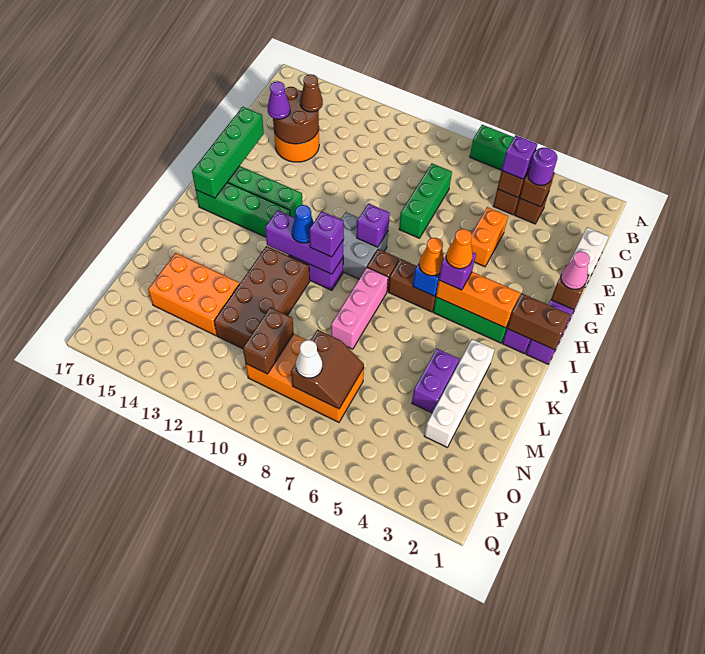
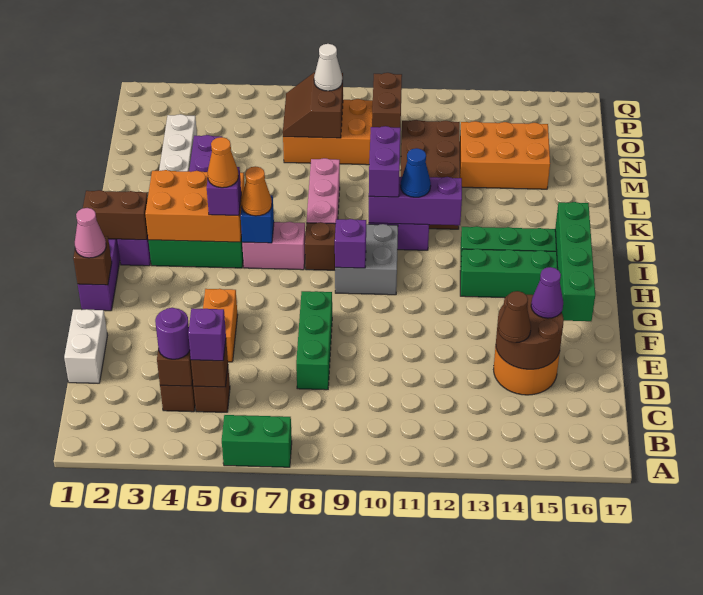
orange brick I3:I5 level 2 -> orange brick I3:J5 level 2
brown brick I6:I7 level 1 -> pink brick I6:I7 level 1
purple brick J10 level 3 -> purple brick J10:K10 level 3

